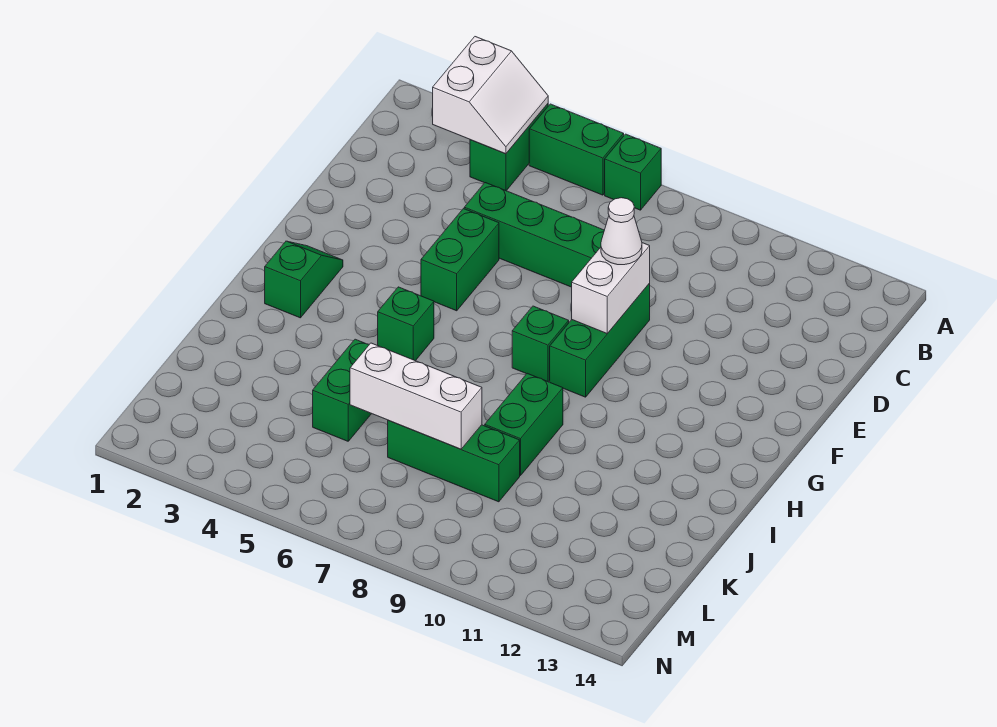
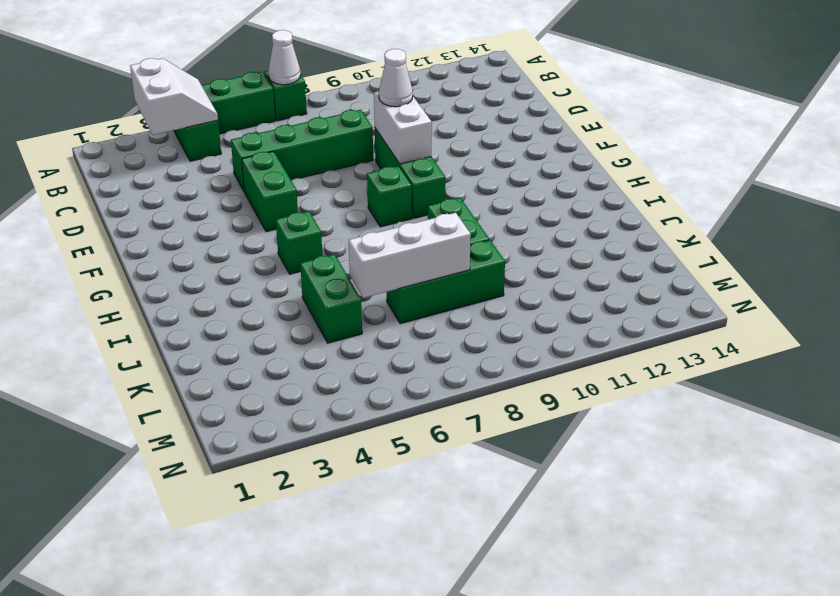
none -> white cone A7 level 2
green slope G2:H2 level 1 top H -> none

